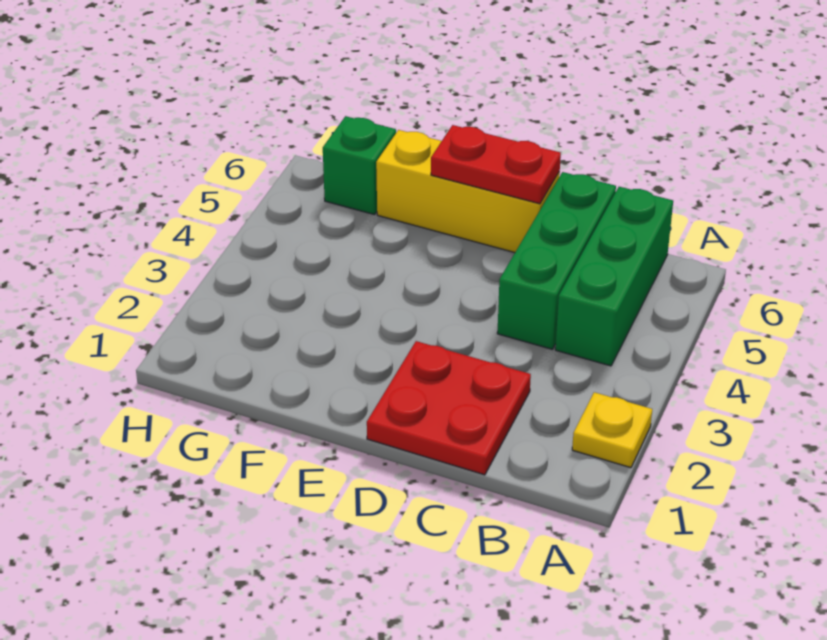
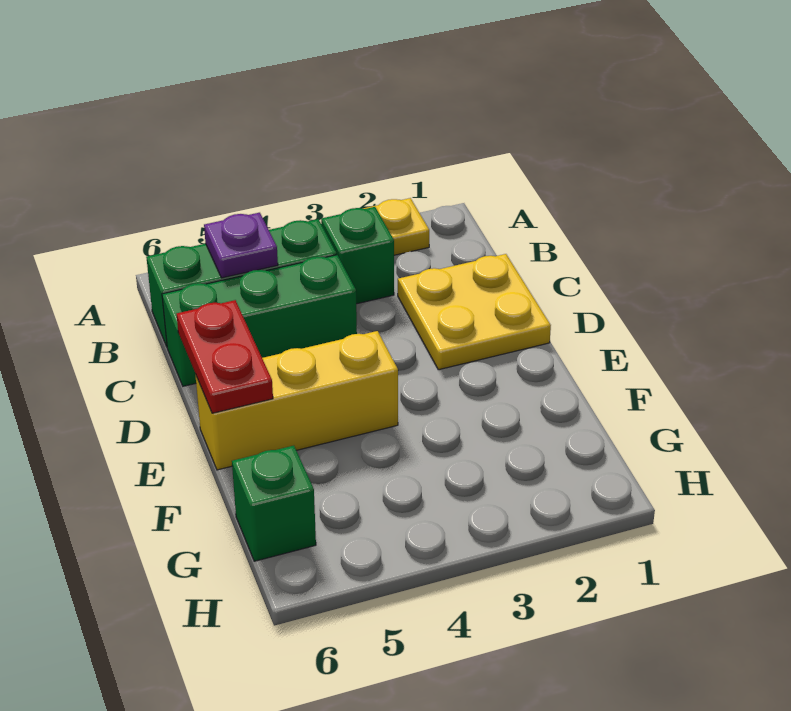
none -> green brick B3 level 1
none -> purple plate B5 level 2
red plate C1:D2 level 1 -> yellow plate C1:D2 level 1
yellow brick D6:F6 level 1 -> yellow brick E4:E6 level 1

